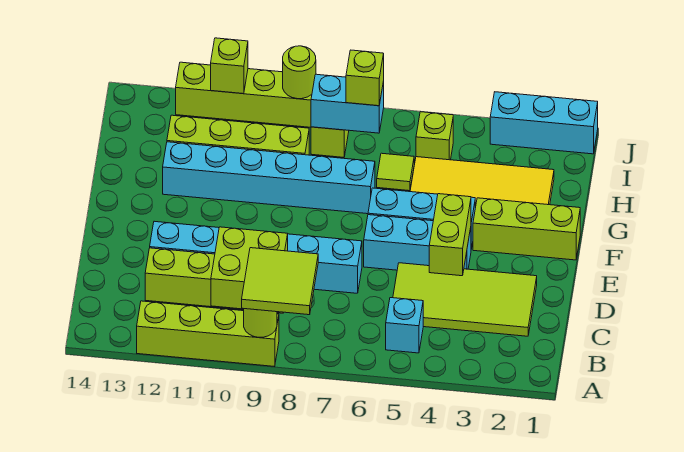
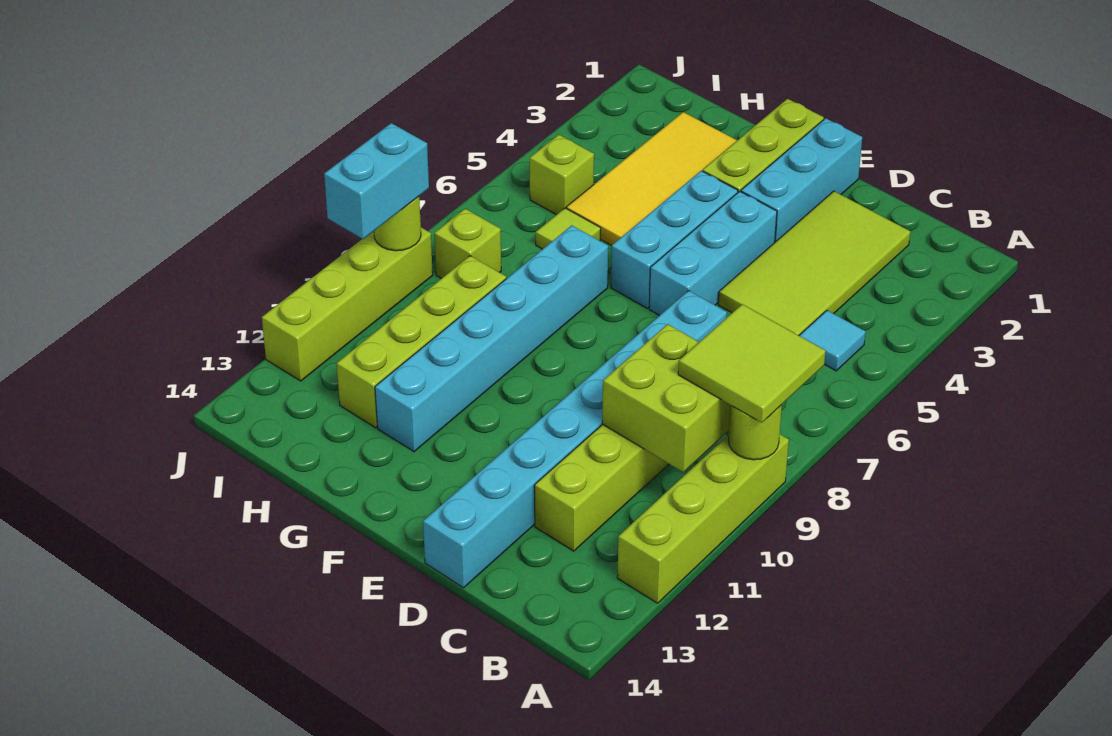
cyan brick B5 level 1 -> cyan tile B5 level 1
lime brick D4:E4 level 2 -> none
cyan brick D7:D12 level 1 -> cyan brick D7:D14 level 1
cyan brick I7:I8 level 2 -> cyan brick J9:J10 level 3
lime brick I7 level 3 -> none
cyan brick J1:J3 level 1 -> cyan brick E1:E3 level 1
lime brick J11 level 2 -> none

